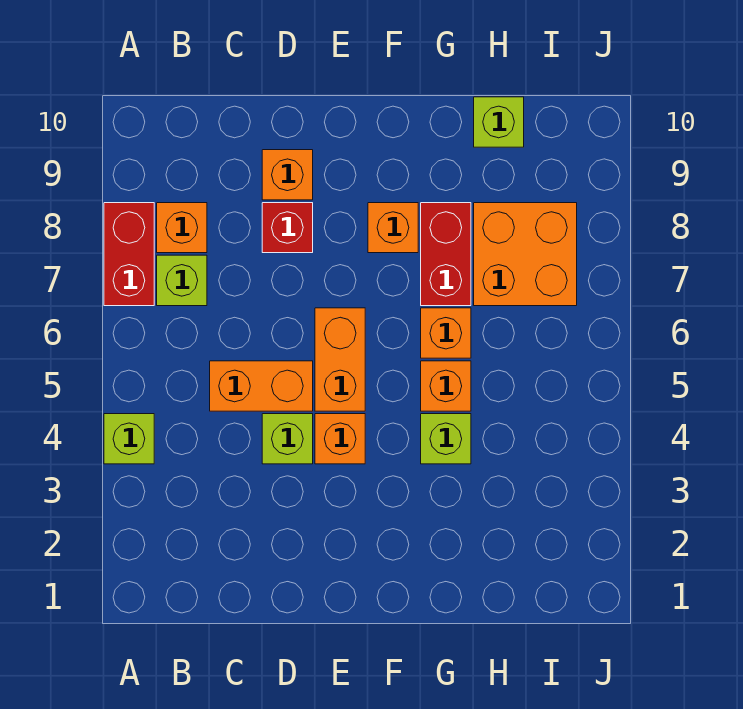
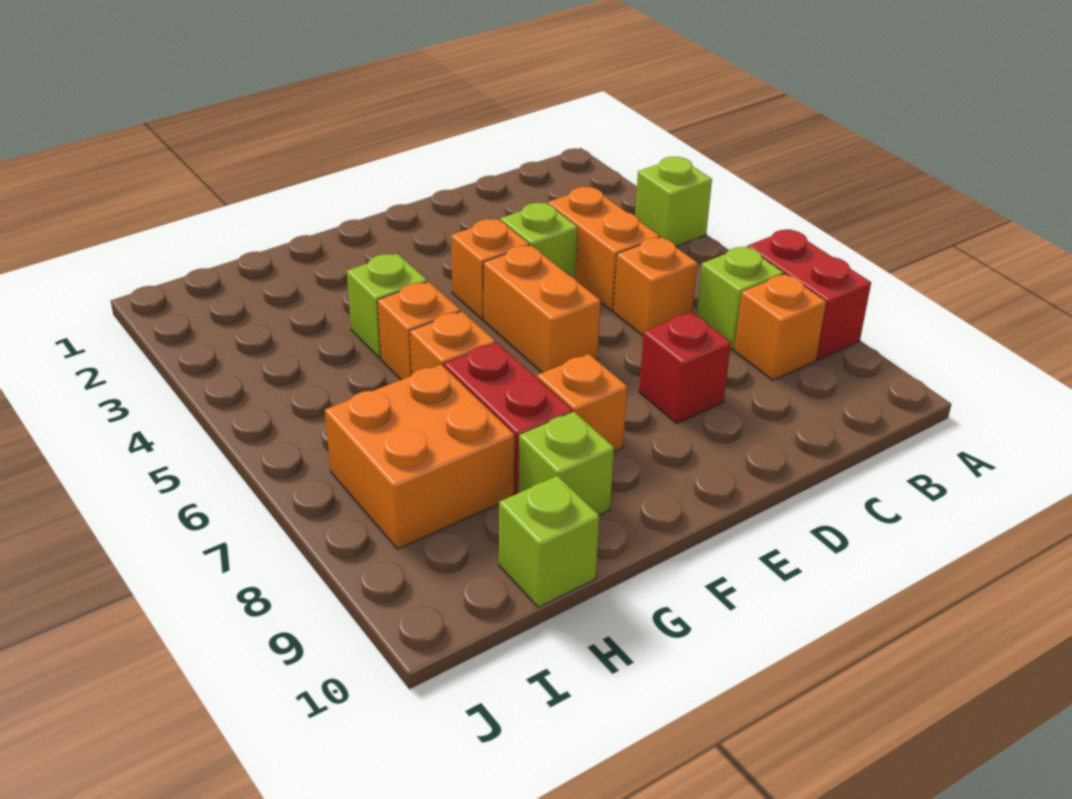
orange brick C5:D5 level 1 -> orange brick C4:C5 level 1
orange brick D9 level 1 -> orange brick C6 level 1
none -> lime brick G9 level 1

